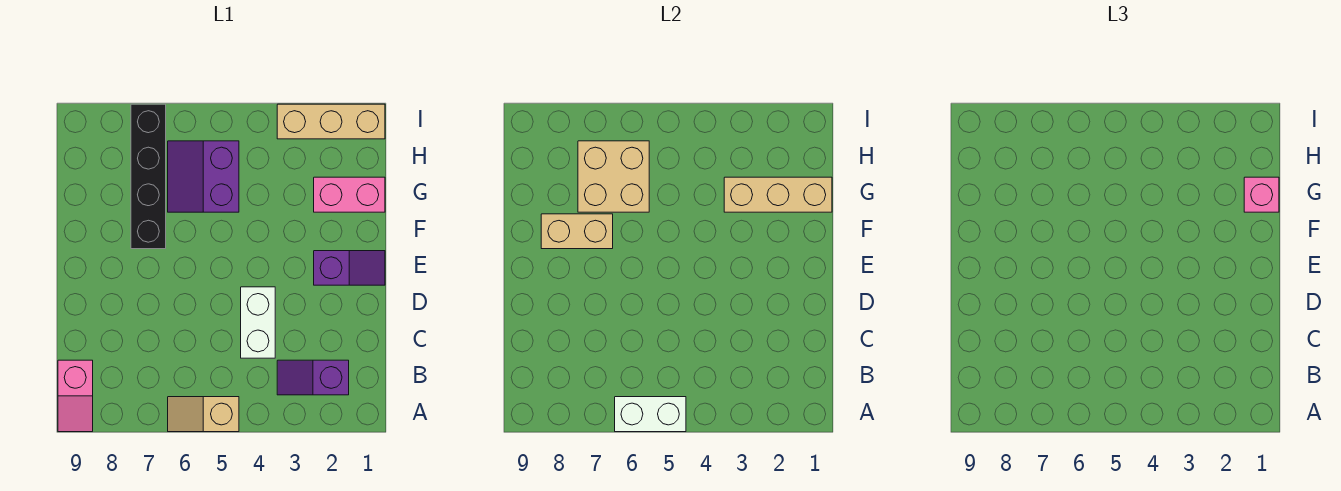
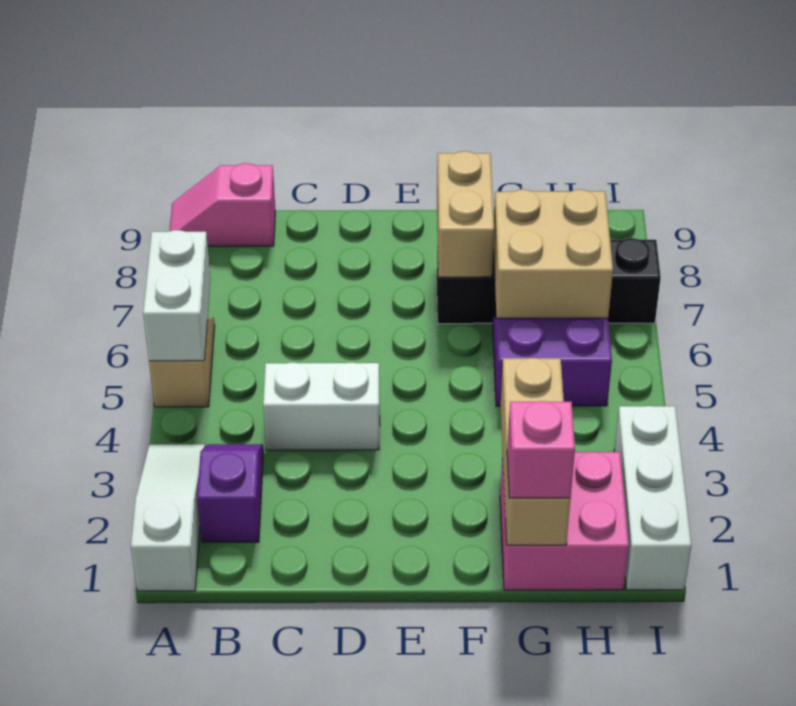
none -> white slope A1:A3 level 1 top 1
purple slope E1:E2 level 1 top 2 -> none
pink brick G1:G2 level 1 -> pink brick G1:H2 level 1
tan brick I1:I3 level 1 -> white brick I1:I3 level 1

